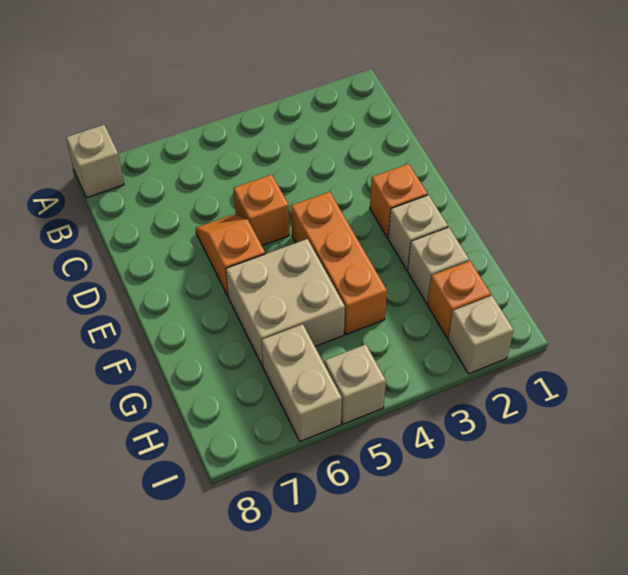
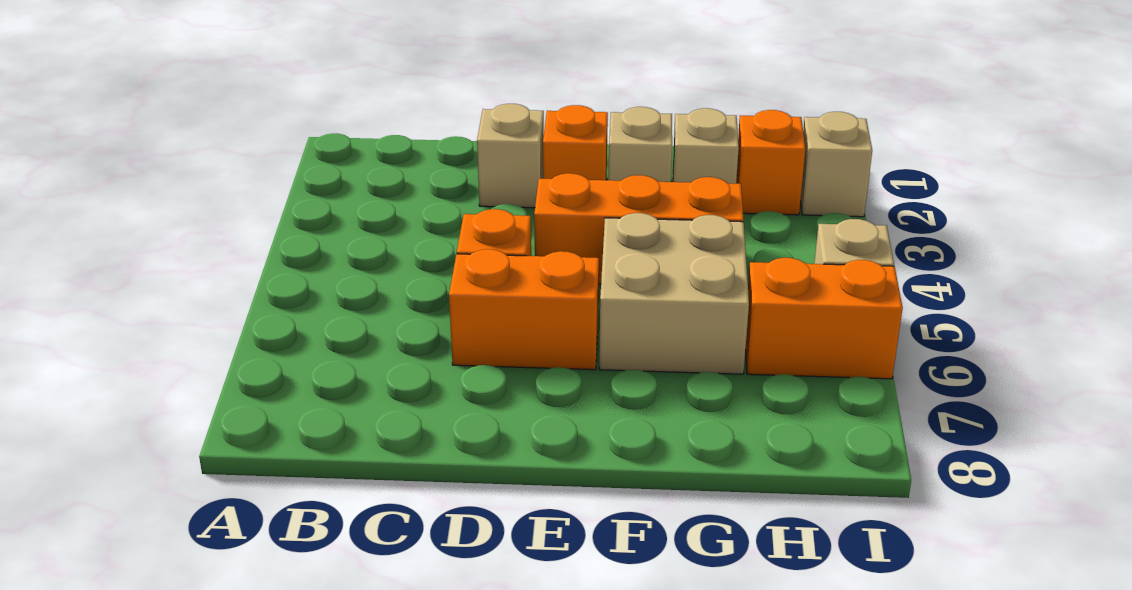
tan brick A8 level 1 -> tan brick D2 level 1
orange slope D6:E6 level 1 top E -> orange brick D6:E6 level 1
tan brick H6:I6 level 1 -> orange brick H6:I6 level 1

